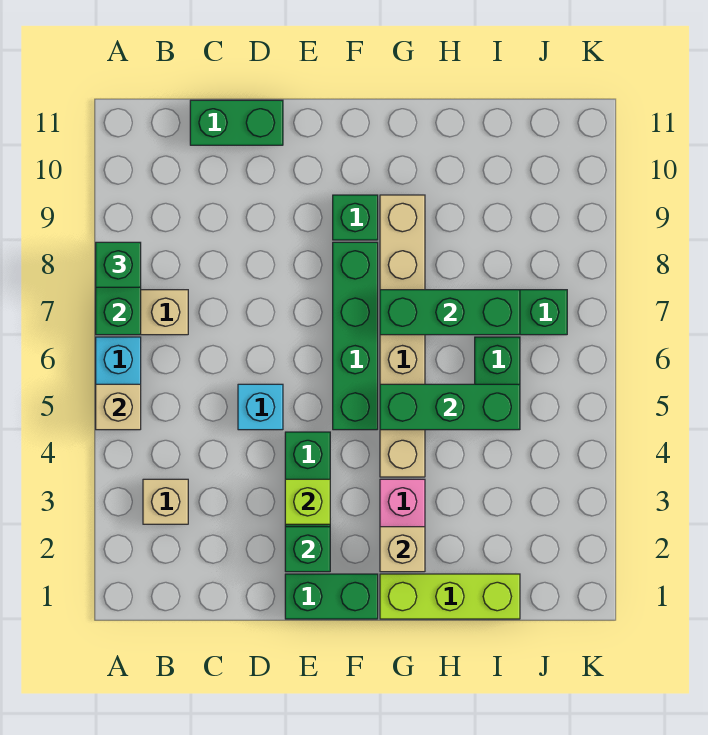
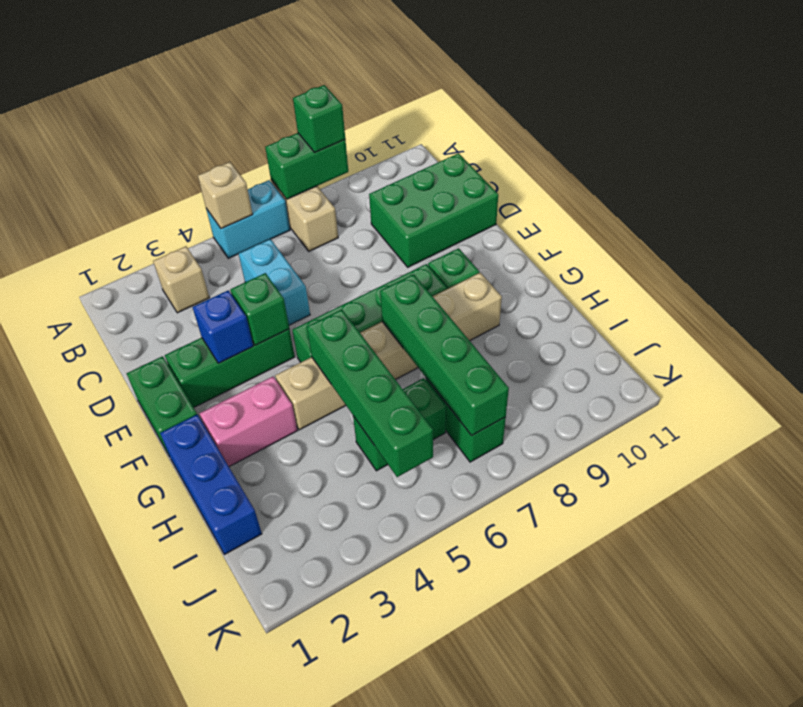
green brick C11:D11 level 1 -> green brick C9:D11 level 1
cyan brick D5 level 1 -> cyan brick C5:D5 level 1
green brick E2 level 2 -> green brick E4 level 2
lime brick E3 level 2 -> blue brick E3 level 2
lime brick G1:I1 level 1 -> blue brick G1:I1 level 1
tan brick G2 level 2 -> none
green brick G5:I5 level 2 -> green brick G5:J5 level 2
green brick G7:I7 level 2 -> green brick G7:J7 level 2

